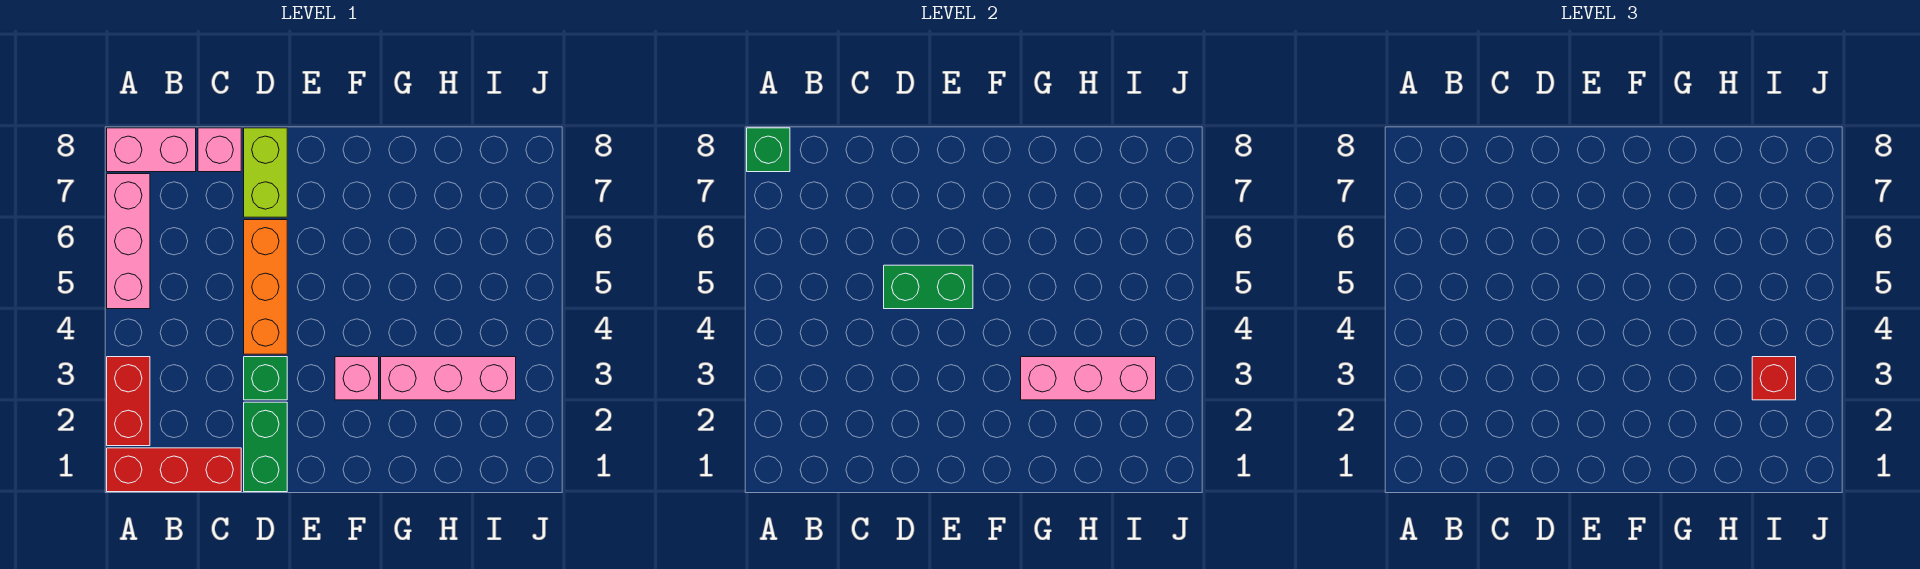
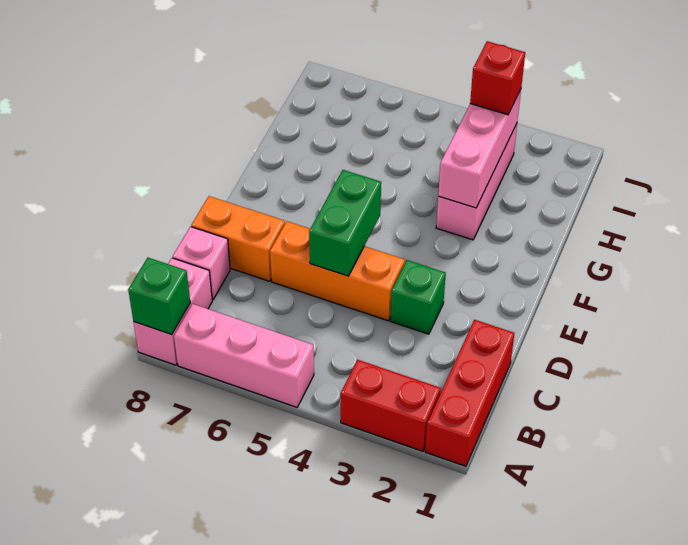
green brick D1:D2 level 1 -> none
lime brick D7:D8 level 1 -> orange brick D7:D8 level 1
pink brick F3 level 1 -> none

